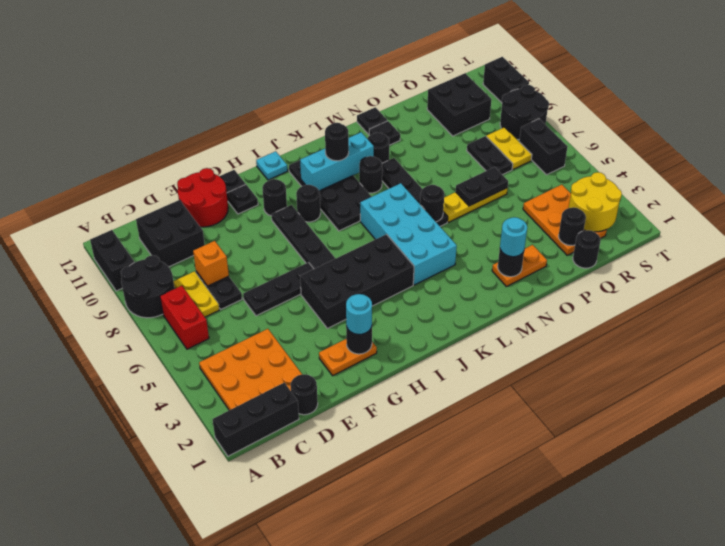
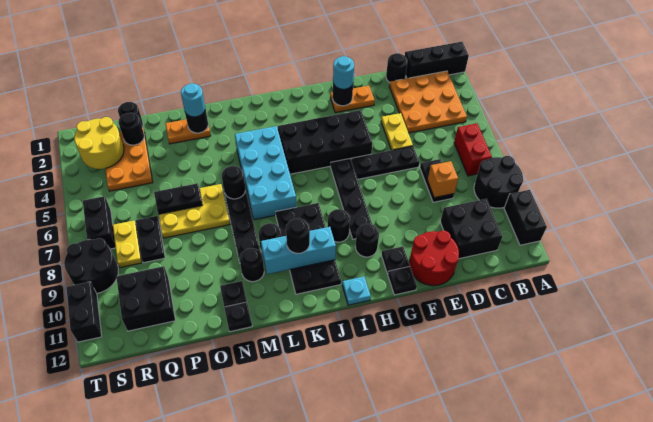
yellow plate C7:C8 level 1 -> yellow plate E4:E5 level 1
yellow plate N6:P6 level 1 -> yellow plate N6:P7 level 1

